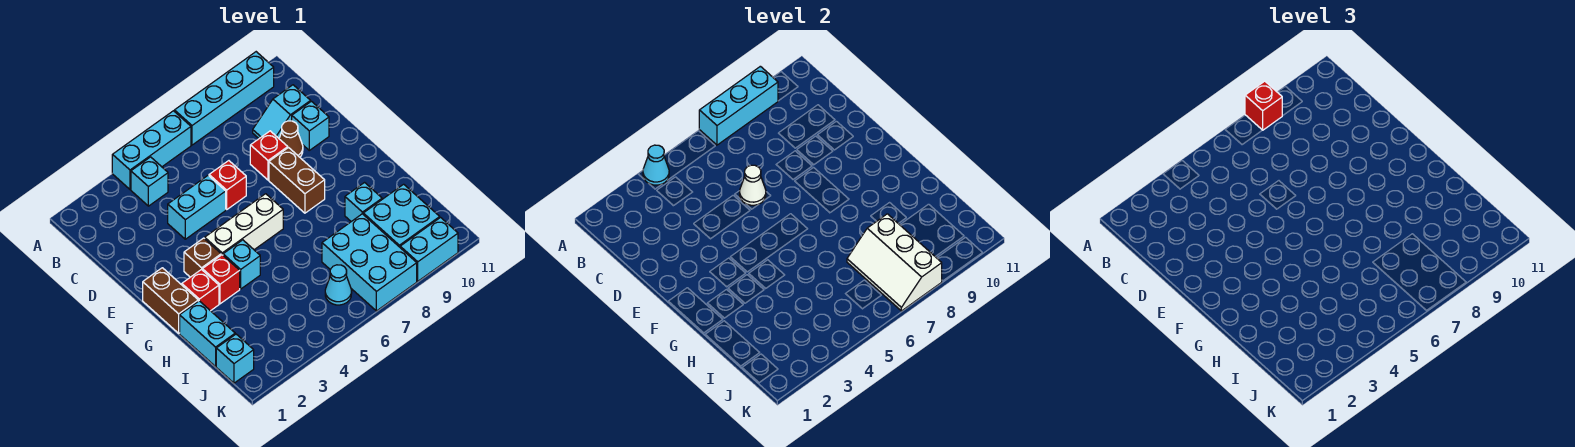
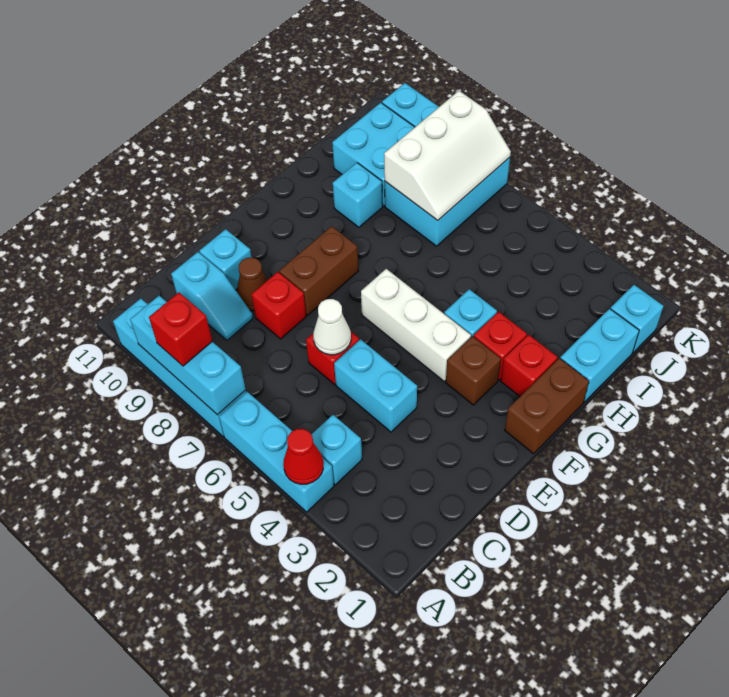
cyan cone A4 level 2 -> red cone A4 level 2
cyan cone J6 level 1 -> none

